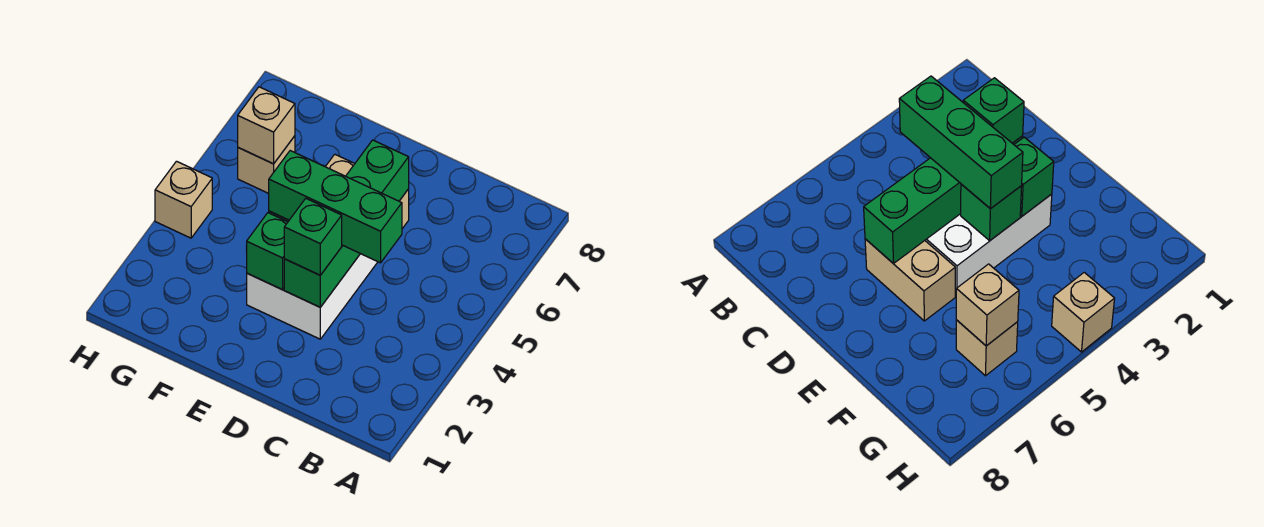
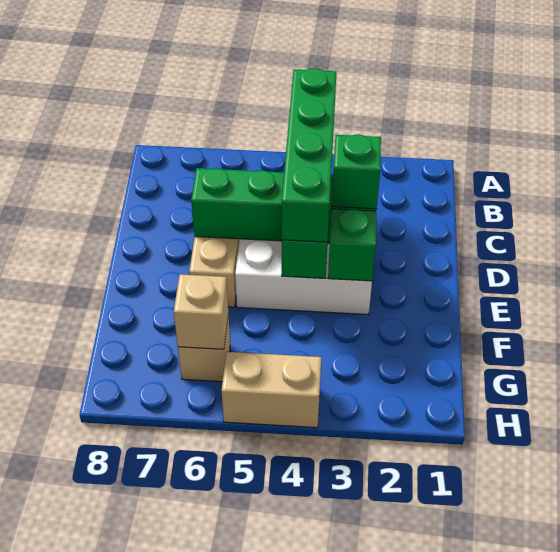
green brick C4:E4 level 3 -> green brick B4:E4 level 3
tan brick H4 level 1 -> tan brick H4:H5 level 1

